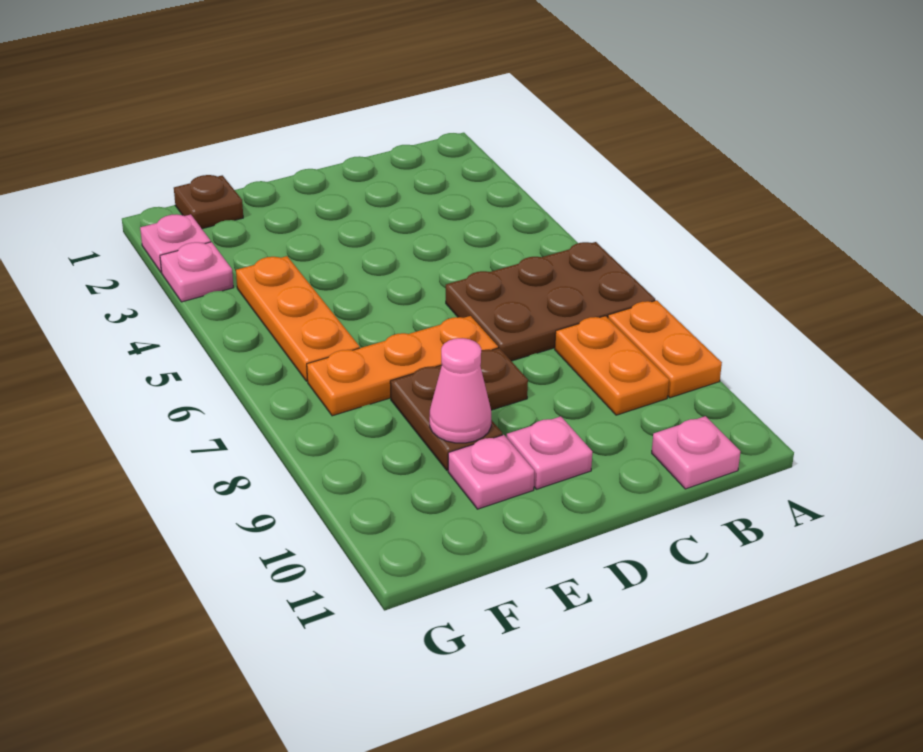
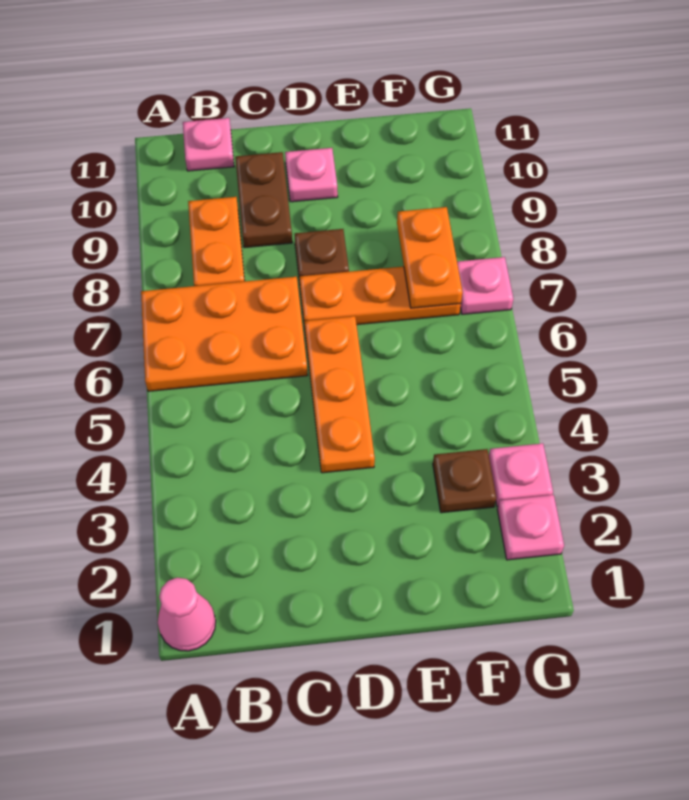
brown plate A6:C7 level 1 -> orange plate A6:C7 level 1
orange plate A8:A9 level 1 -> orange plate F7:F8 level 2
brown plate E8:E9 level 1 -> brown plate C9:C10 level 1
pink cone E9 level 2 -> pink cone A1 level 1
pink plate E10 level 1 -> pink plate G7 level 1
brown plate F1 level 1 -> brown plate F3 level 1
orange plate F4:F6 level 1 -> orange plate D4:D6 level 1

